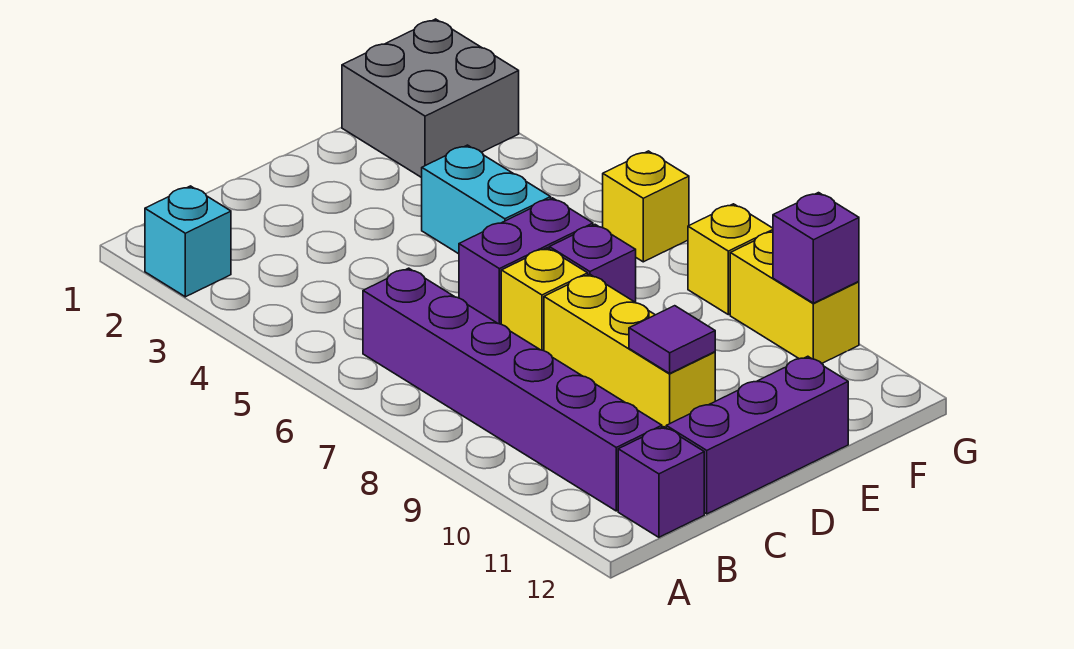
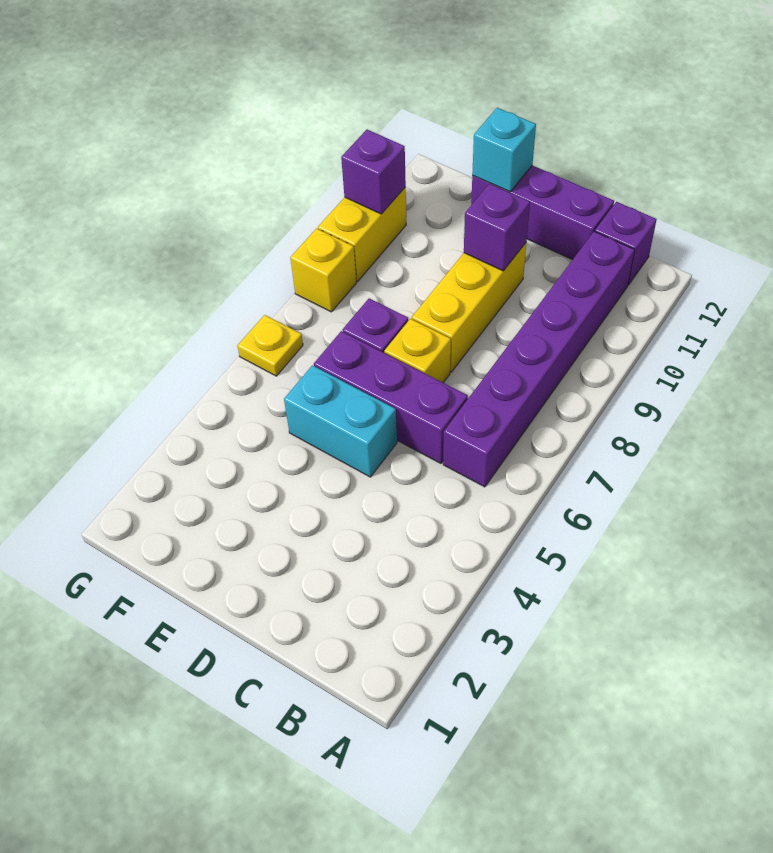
cyan brick A2 level 1 -> cyan brick E12 level 2
purple brick D6:E6 level 1 -> purple brick C6:E6 level 1
purple tile D10 level 2 -> purple brick D10 level 2
cyan brick E4:E5 level 1 -> cyan brick D5:E5 level 1
grey brick F1:G2 level 1 -> none
yellow brick G6 level 1 -> yellow plate G6 level 1

